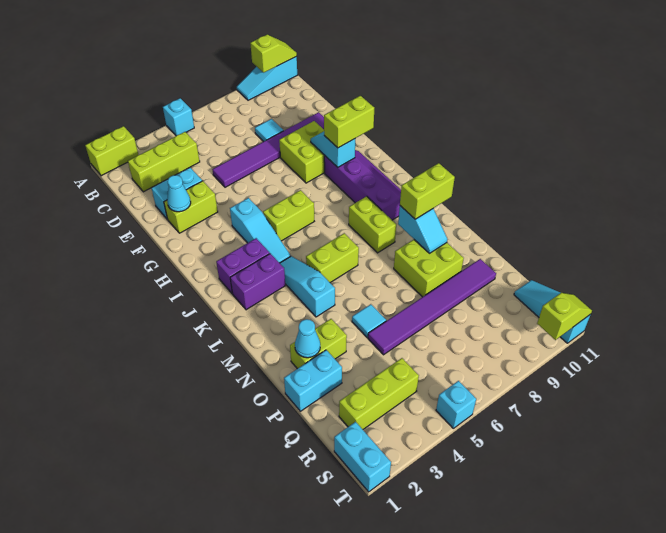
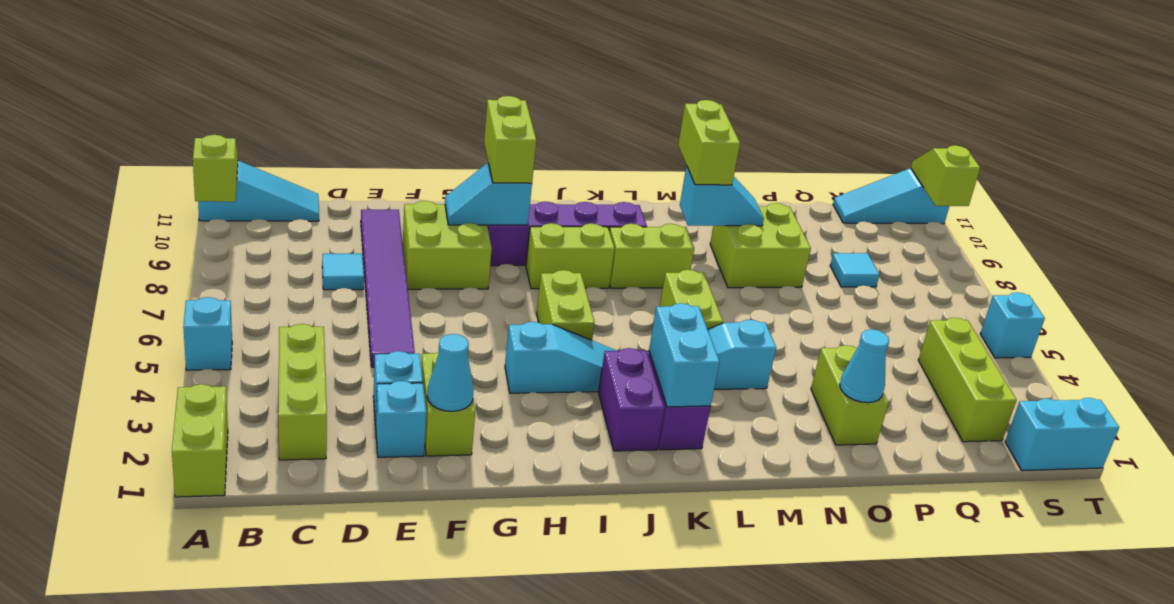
cyan slope A9:A11 level 1 top 11 -> cyan slope A11:C11 level 1 top A
none -> lime brick I8:J8 level 1
cyan tile O5 level 1 -> cyan tile Q8 level 1
cyan brick P1:P2 level 1 -> cyan brick K2:K3 level 2
purple tile P5:P10 level 1 -> none

